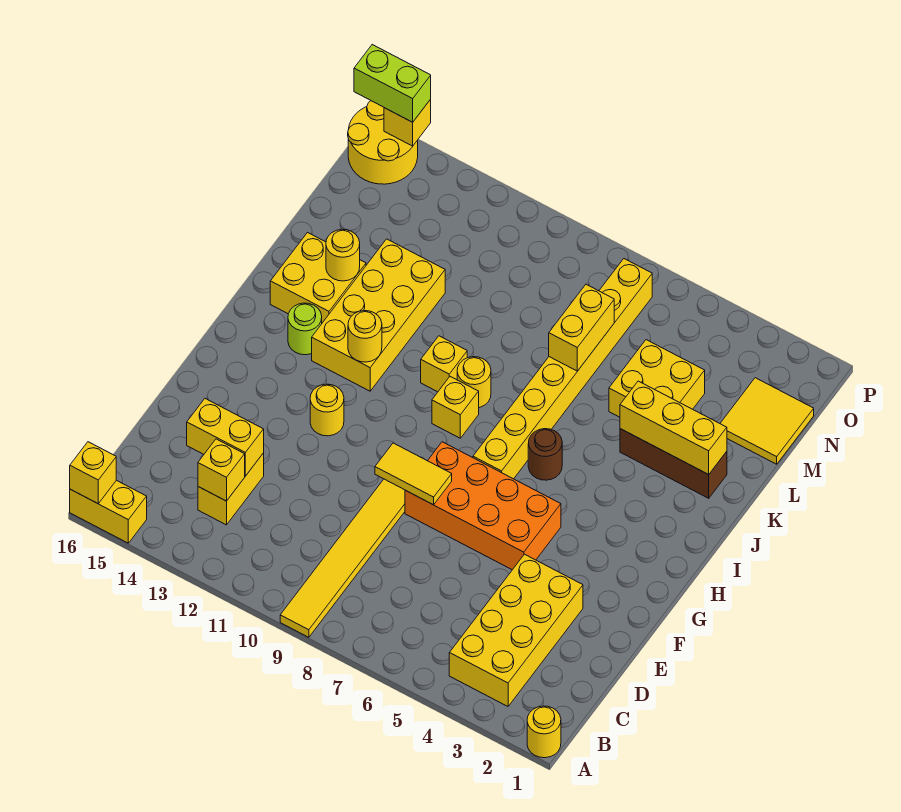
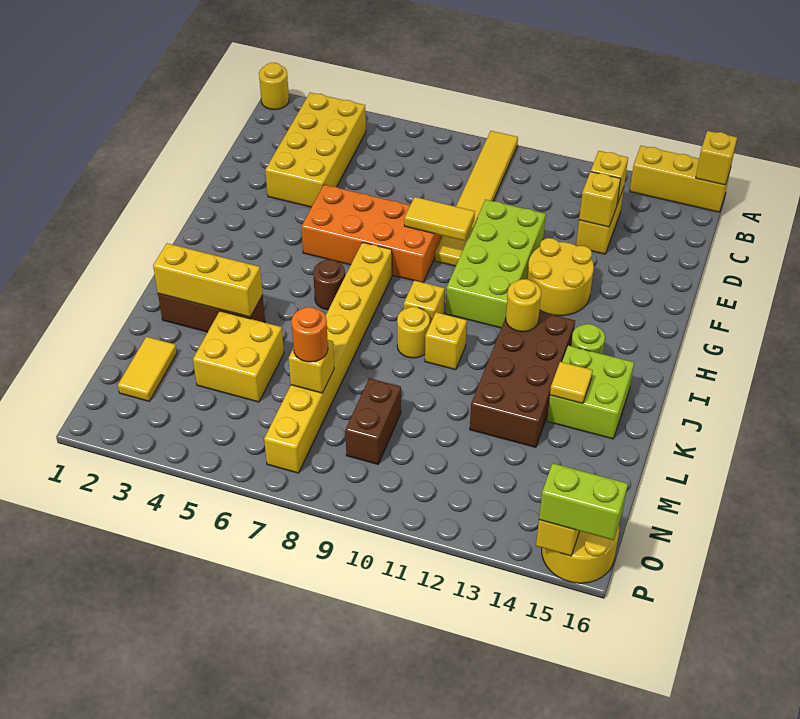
yellow brick A15:A16 level 1 -> yellow brick A14:A16 level 1
yellow brick D13:D14 level 2 -> yellow brick D13 level 2
none -> lime brick E10:H11 level 1
yellow round brick G12 level 1 -> yellow round brick F12:G13 level 1
yellow brick I12:L13 level 1 -> brown brick I12:L13 level 1
yellow brick J14:K15 level 1 -> lime brick J14:K15 level 1
yellow round brick K14 level 2 -> yellow tile K14 level 2
yellow brick L7:M7 level 2 -> yellow brick M7 level 2
yellow tile M1:N2 level 1 -> yellow tile M2:N2 level 1
none -> orange round brick M7 level 3
none -> brown brick M9:N9 level 1

